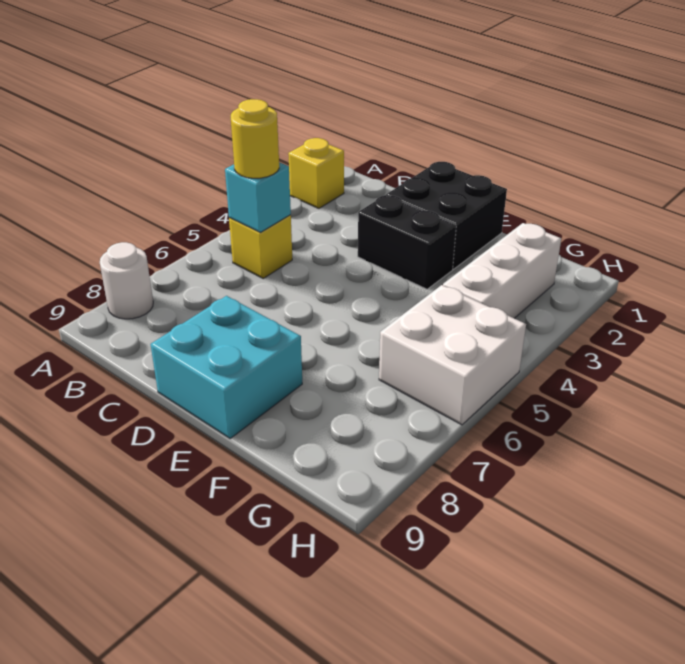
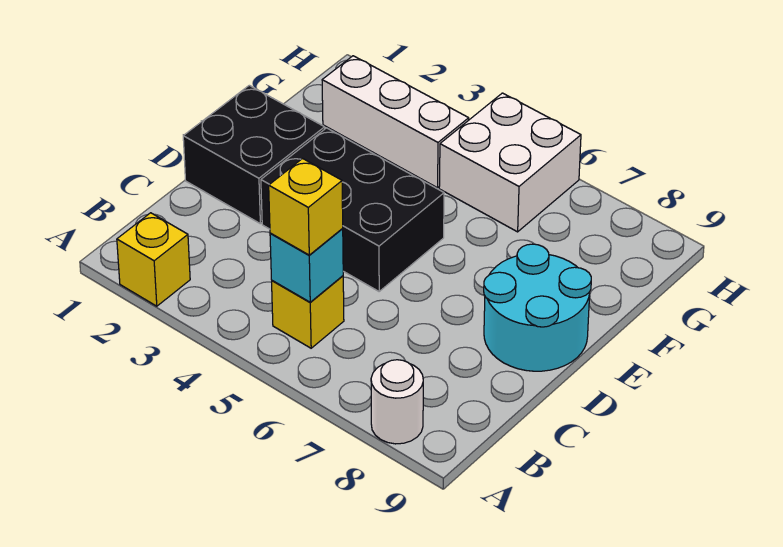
yellow round brick B5 level 3 -> yellow brick B5 level 3
black brick D3:E3 level 1 -> black brick D3:E5 level 1
cyan brick D8:E9 level 1 -> cyan round brick D8:E9 level 1

